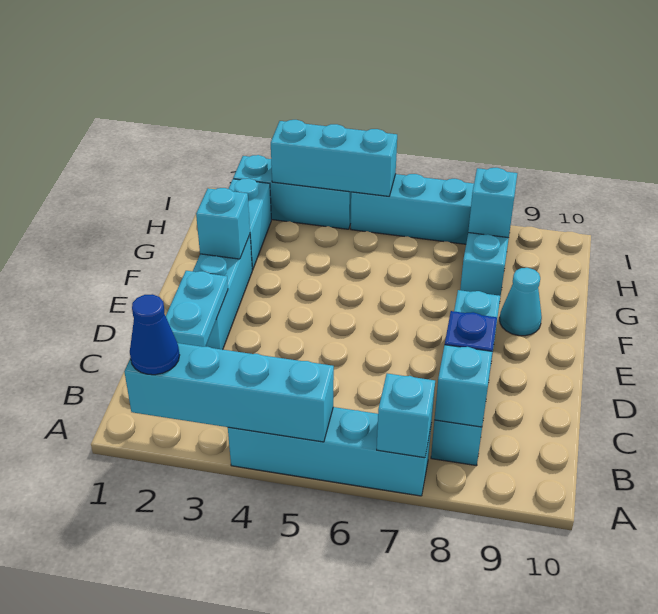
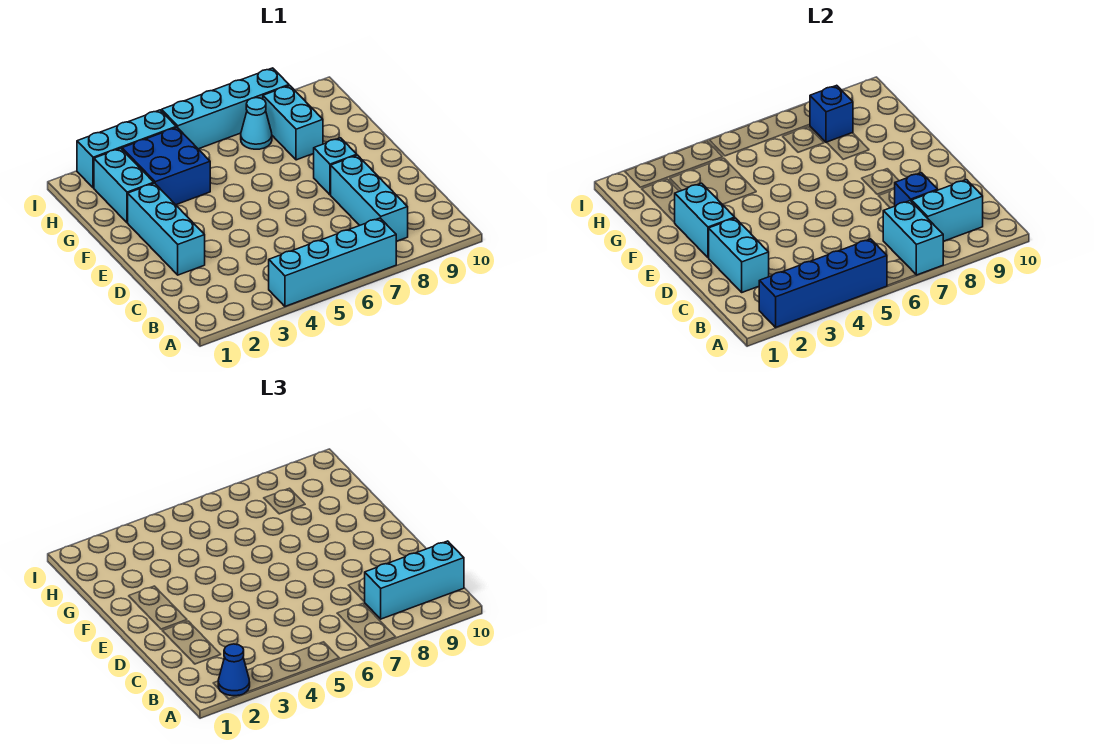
cyan brick A2:A5 level 2 -> blue brick A2:A5 level 2
cyan brick A7 level 2 -> cyan brick A7:B7 level 2
cyan brick B8 level 2 -> cyan brick B8:B9 level 2
cyan plate C2:D2 level 2 -> cyan brick C2:D2 level 2
cyan brick F2 level 2 -> cyan brick E2:F2 level 2
cyan cone F9 level 1 -> cyan cone H7 level 1
none -> blue brick G3:H4 level 1
cyan brick H8 level 2 -> blue brick H8 level 2
cyan brick I3:I5 level 2 -> cyan brick B8:B10 level 3

